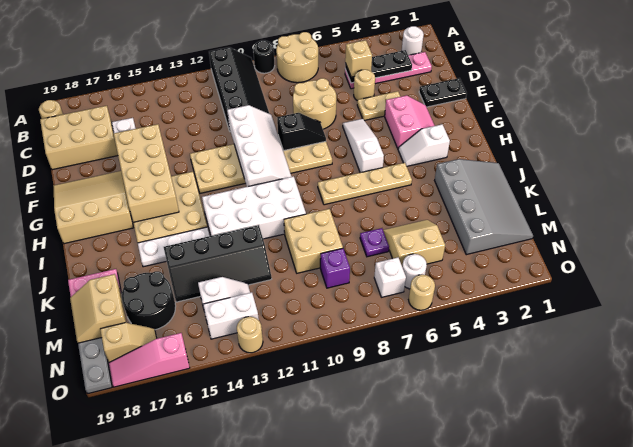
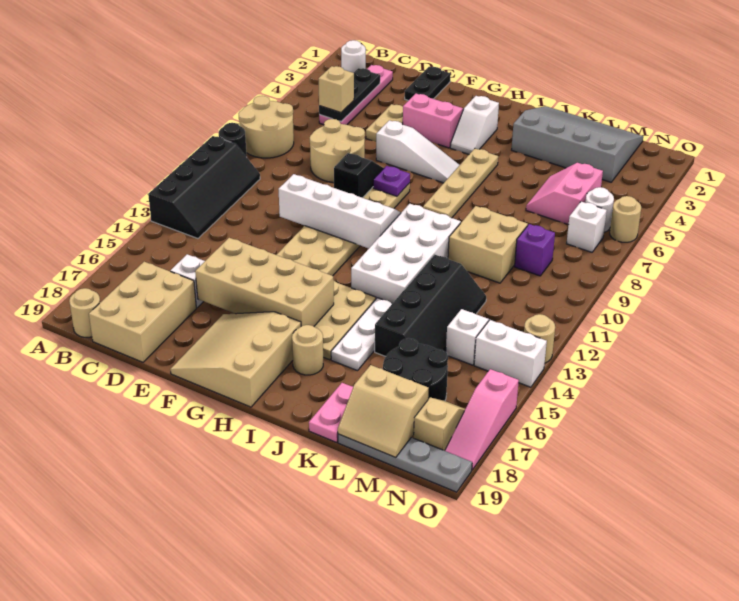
black slope A10:D11 level 1 top 11 -> black slope A10:B13 level 1 top A
tan round brick D5 level 1 -> tan round brick I17 level 1
white slope F6:H6 level 1 top H -> white slope F6:H6 level 1 top F
tan slope L5:M6 level 1 top M -> pink slope L5:M6 level 1 top M
purple plate L7 level 1 -> purple plate G8 level 2
white brick N13:N14 level 1 -> white brick N14:O14 level 1

